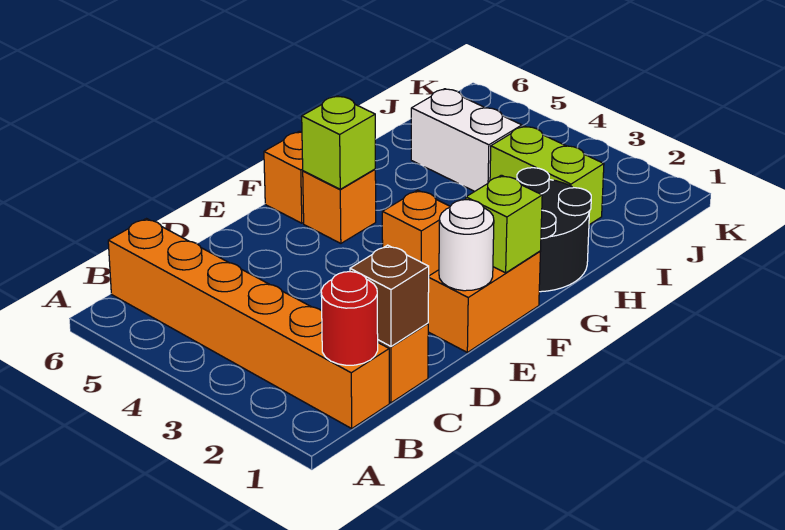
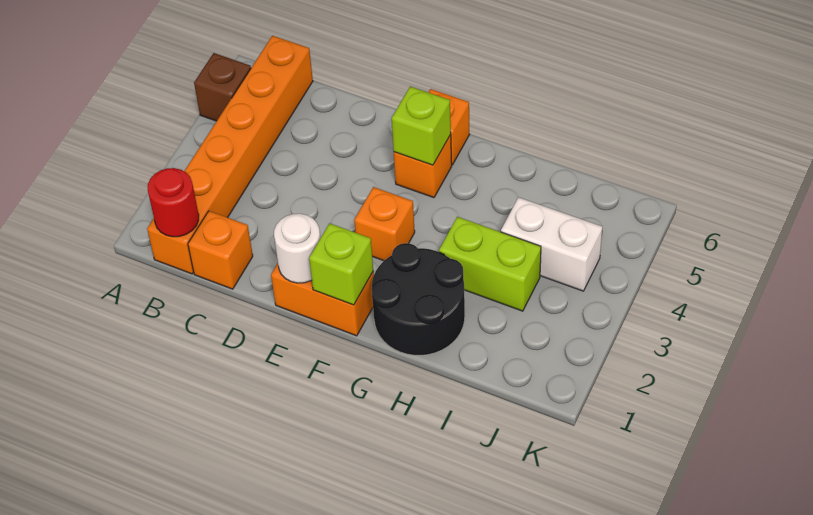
brown brick C1 level 2 -> brown brick A5 level 1
lime brick I2:I3 level 1 -> lime brick H3:I3 level 1
white brick I4:I5 level 1 -> white brick I4:J4 level 1

